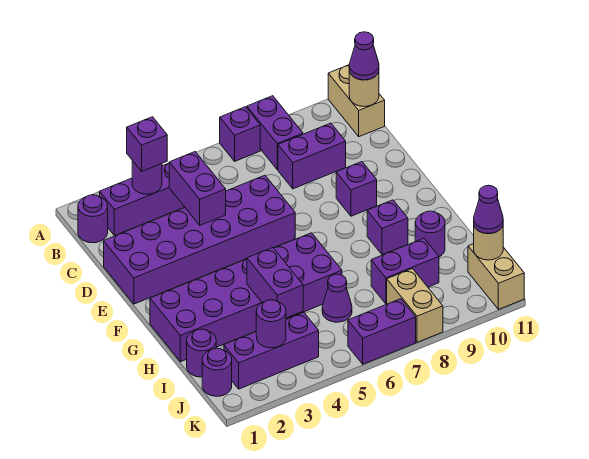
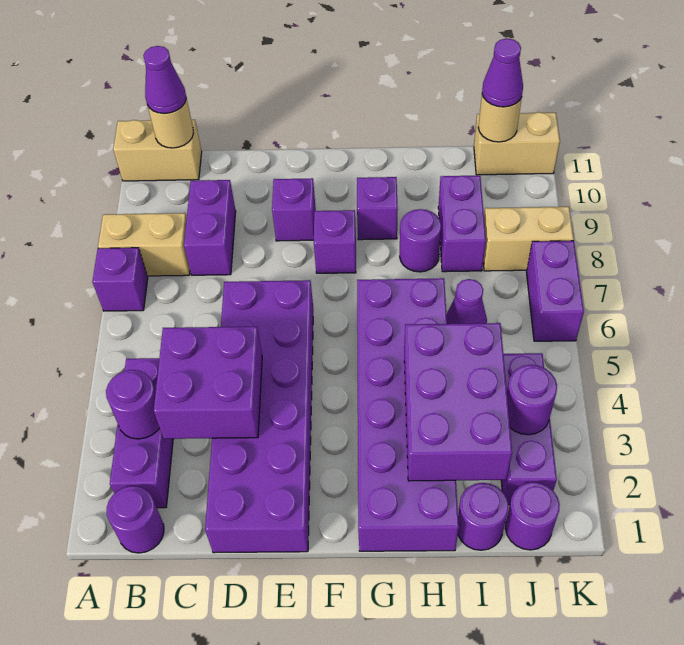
purple brick A8:B8 level 1 -> tan brick A8:B8 level 1
purple brick B3 level 3 -> purple brick F8 level 1
purple brick C4:D4 level 2 -> purple brick C3:D4 level 2
purple brick H4:I4 level 2 -> purple brick H2:I4 level 2
purple round brick H10 level 1 -> purple round brick H8 level 1

